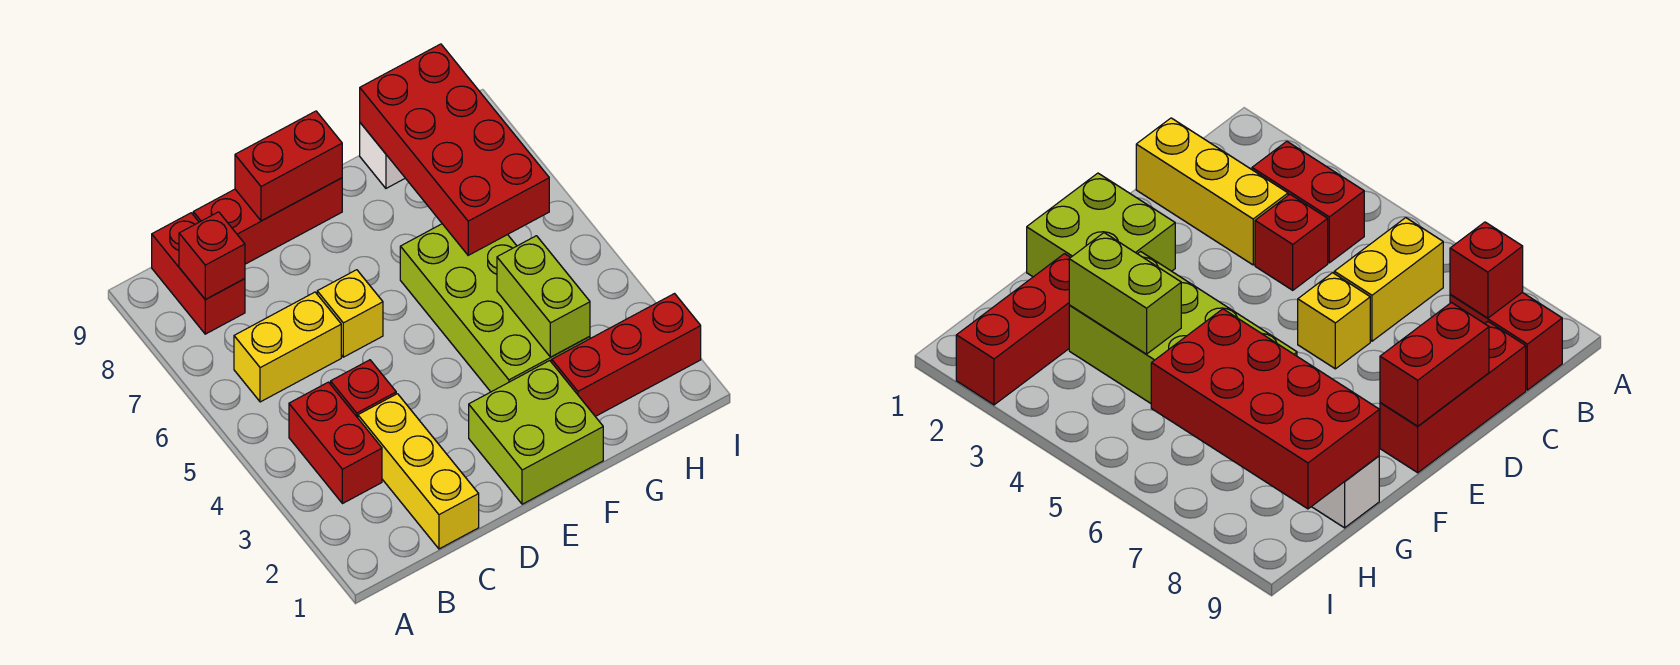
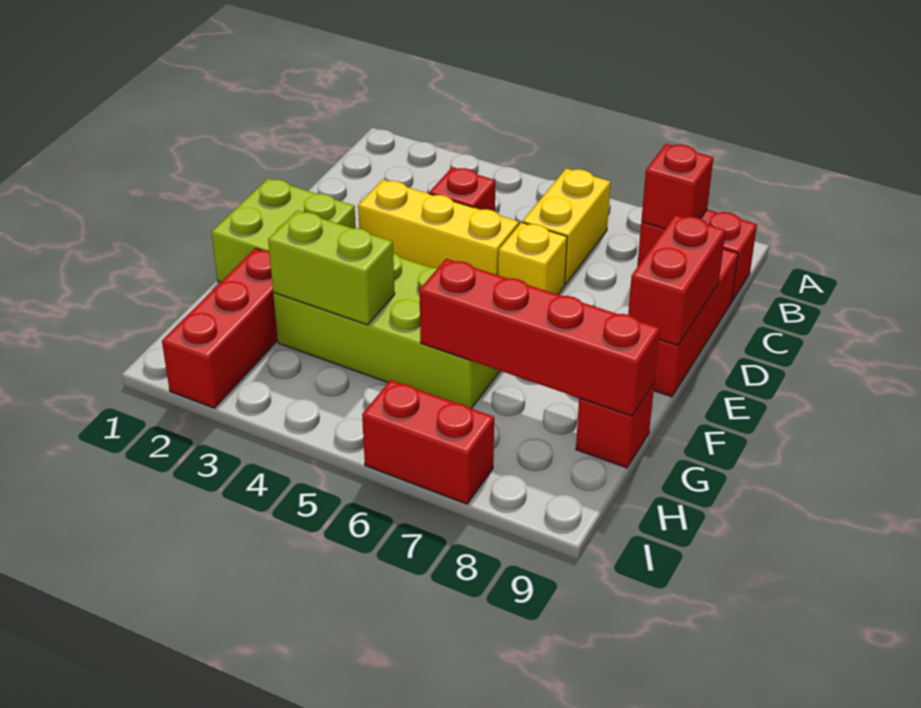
red brick B3:B4 level 1 -> red brick I6:I7 level 1
yellow brick C1:C3 level 1 -> yellow brick D3:D5 level 1
red brick G6:H9 level 2 -> red brick G6:G9 level 2
white brick G9 level 1 -> red brick G9 level 1

